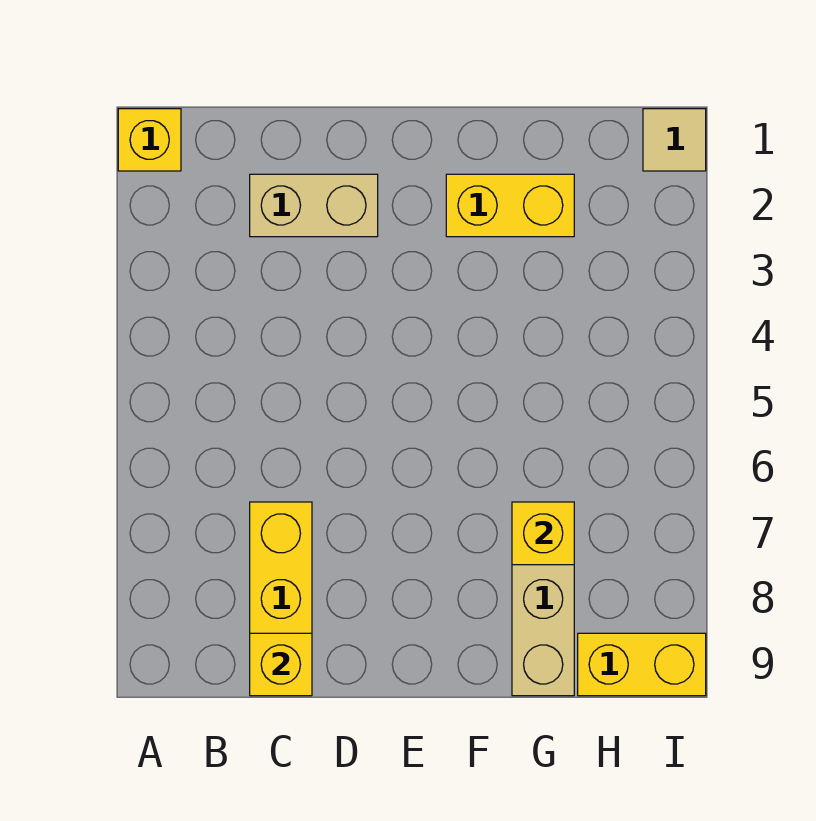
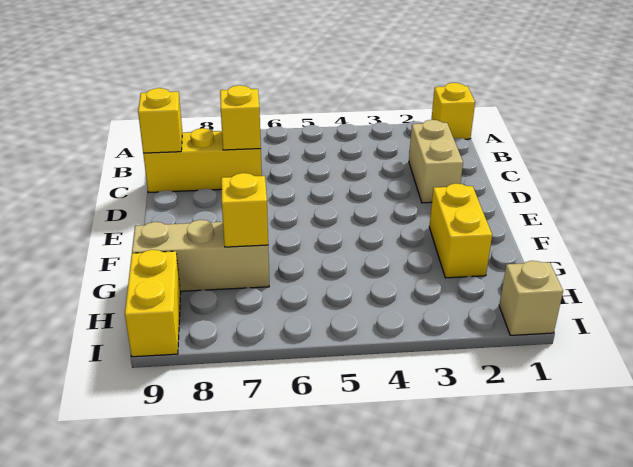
none -> yellow brick C7 level 2
tan tile I1 level 1 -> tan brick I1 level 1

